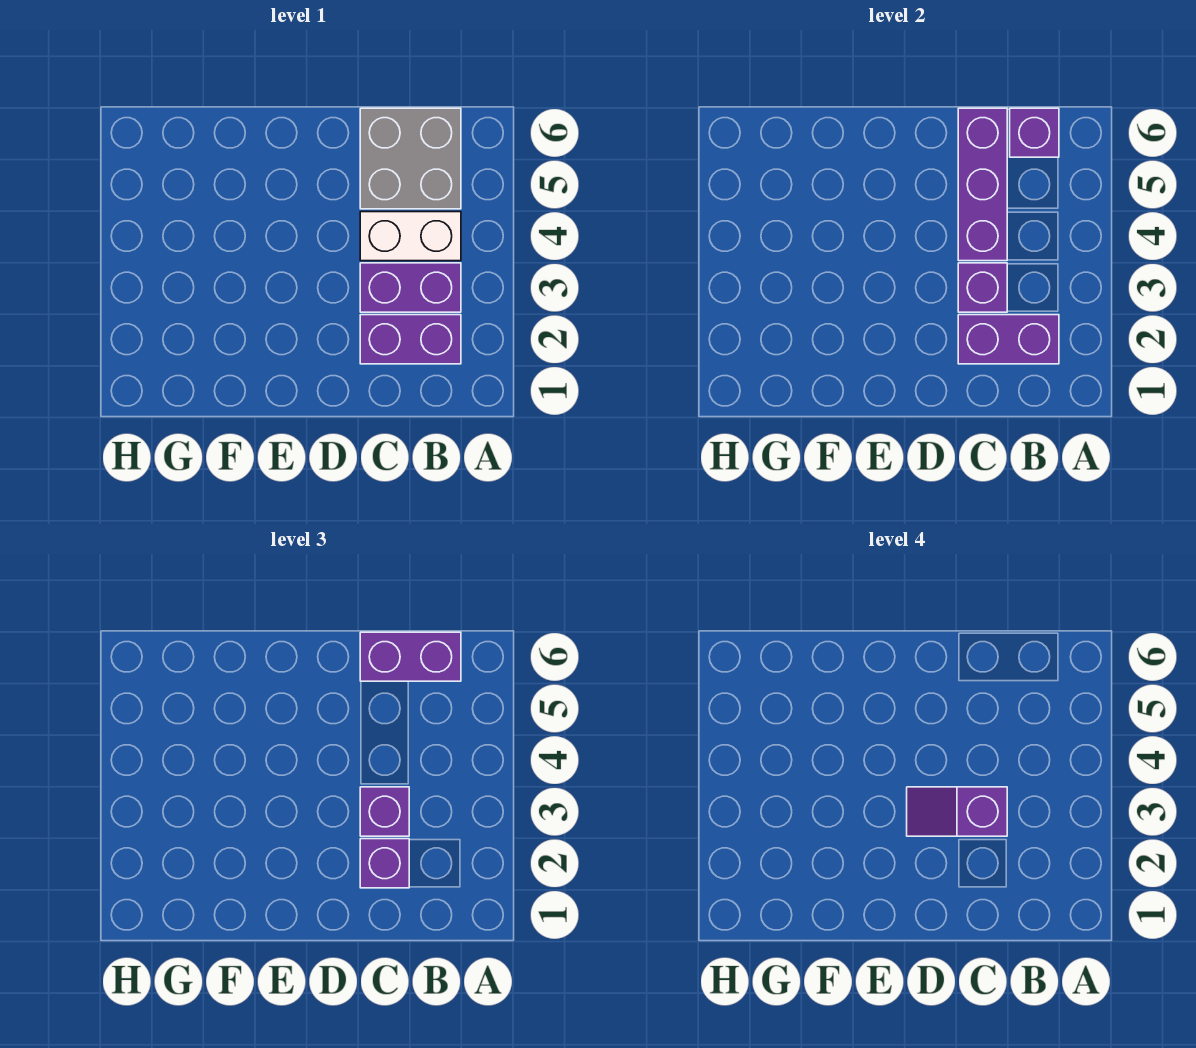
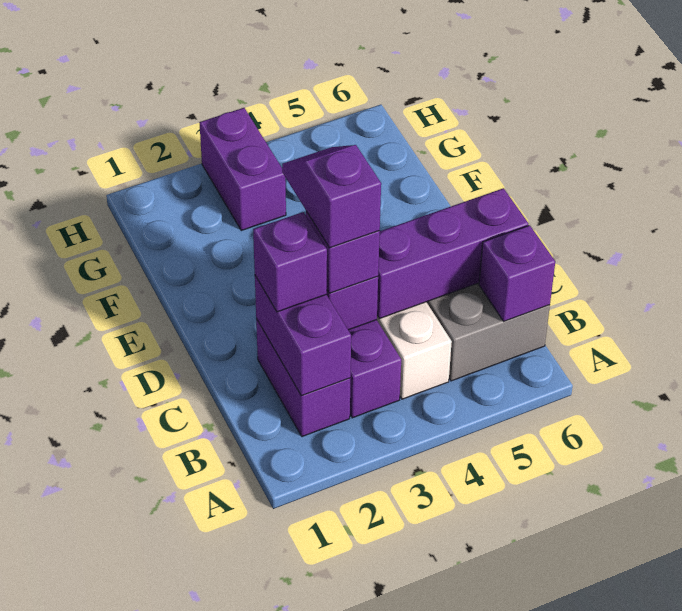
purple brick B6:C6 level 3 -> purple brick G3:H3 level 1

